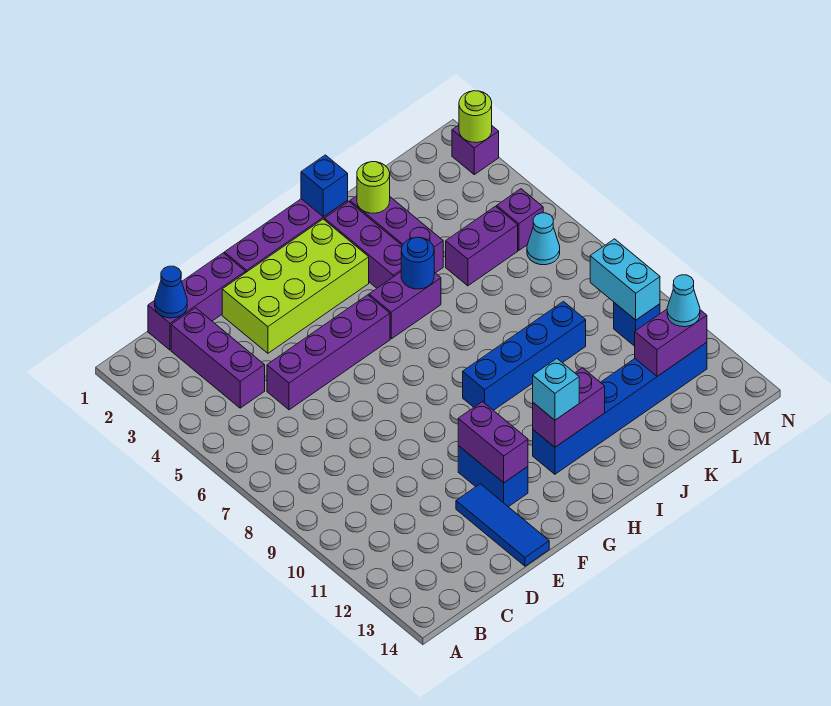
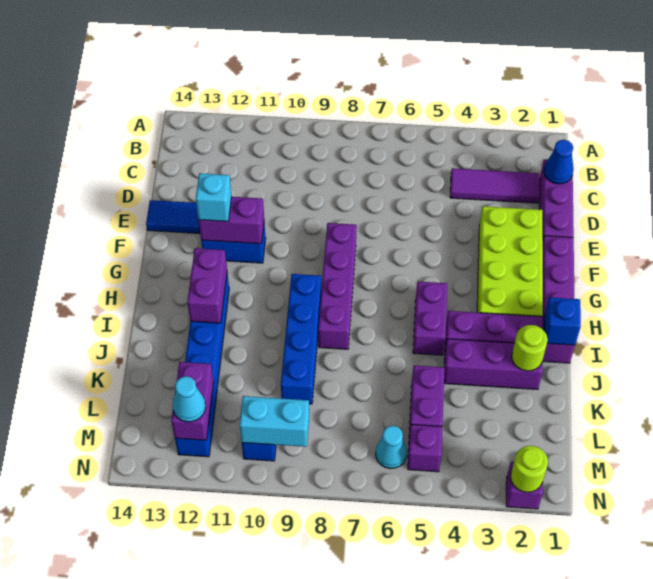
purple brick C2:C4 level 1 -> purple tile C2:C4 level 1
purple brick D5:G5 level 1 -> purple brick F8:I8 level 1
cyan brick H12 level 3 -> cyan brick F12 level 3
blue round brick I5 level 2 -> none

